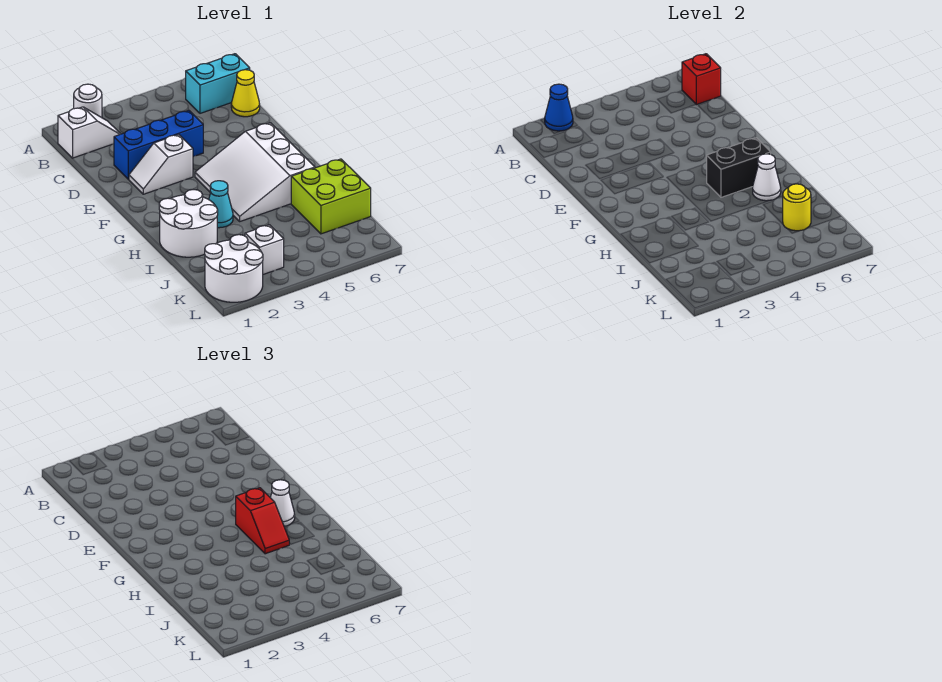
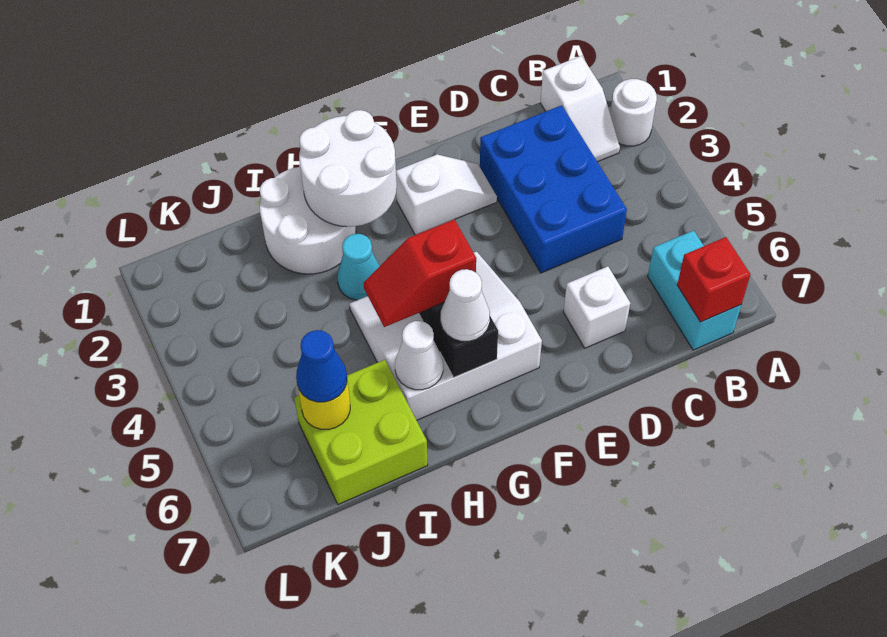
blue cone A2 level 2 -> blue cone J6 level 3
yellow cone C7 level 1 -> none
blue brick D2:D4 level 1 -> blue brick C2:D4 level 1
white slope E2:E3 level 1 top 3 -> white slope E2:F2 level 1 top F
white round brick K1:L2 level 1 -> white round brick G1:H2 level 2
white brick K3 level 1 -> white brick D6 level 1

